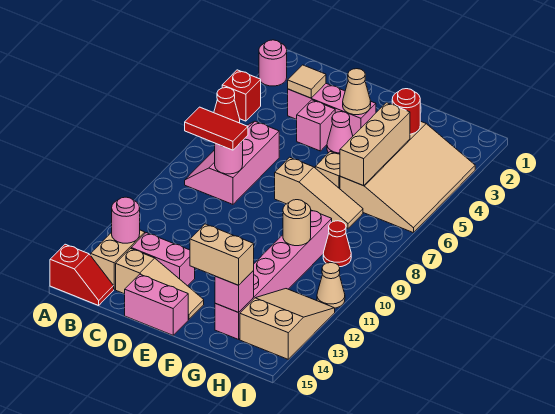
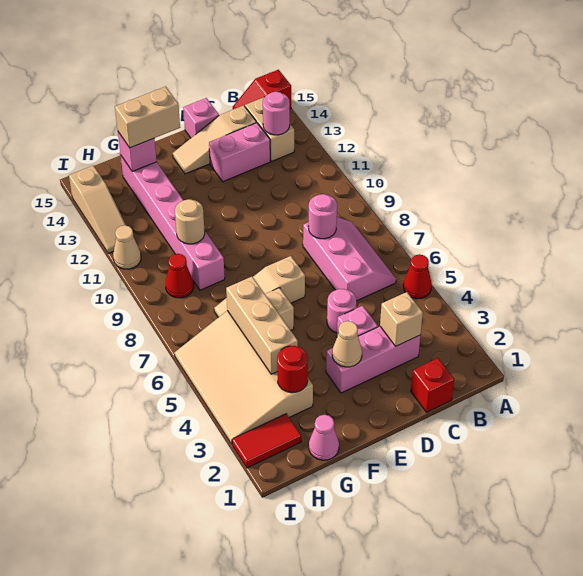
pink round brick A2 level 1 -> pink round brick D5 level 1
red brick A4 level 1 -> red brick C1 level 1
red tile B8:C8 level 3 -> red tile H2:I2 level 1
tan tile C3 level 2 -> tan brick C3 level 2
pink brick D15:E15 level 1 -> pink brick D15 level 1
pink cone E4 level 1 -> pink cone G1 level 1
tan slope H12:I14 level 1 top 14 -> tan slope I12:I14 level 1 top 14

